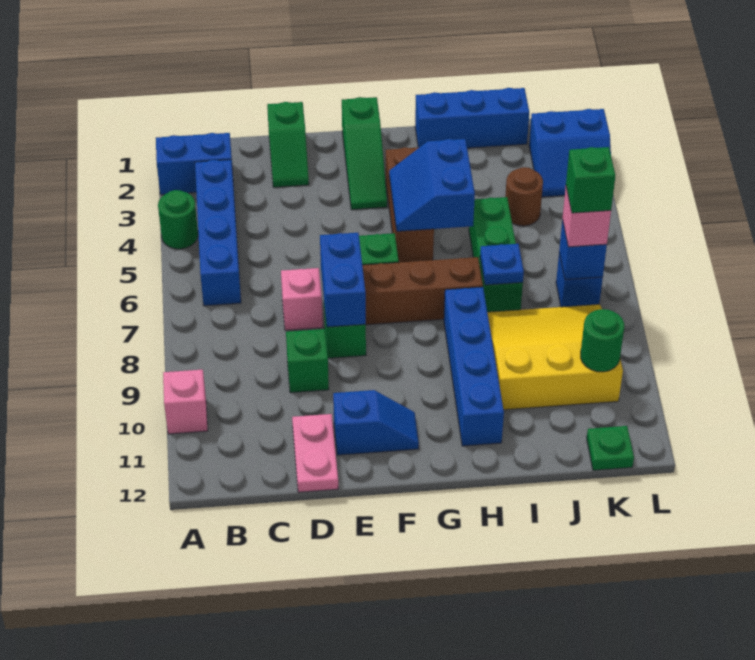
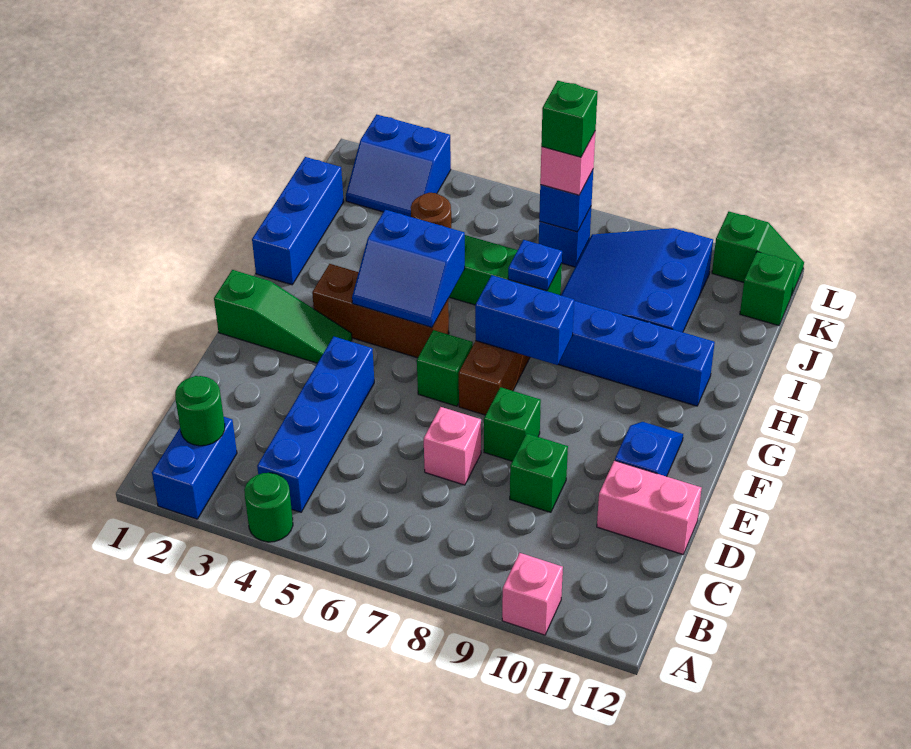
blue brick B3:B6 level 1 -> blue brick B4:E4 level 1
green slope D1:D2 level 1 top 1 -> green slope L11:L12 level 1 top 11
pink plate D11:D12 level 1 -> pink brick D11:D12 level 1
blue brick E7:E8 level 2 -> blue brick G7:G8 level 2
yellow slope I8:K10 level 1 top 10 -> blue slope I8:K10 level 1 top 10
blue slope K2:L3 level 1 top 2 -> blue slope K2:L3 level 1 top L
green round brick K10 level 2 -> green round brick B2 level 2
green plate K12 level 1 -> green brick K12 level 1

